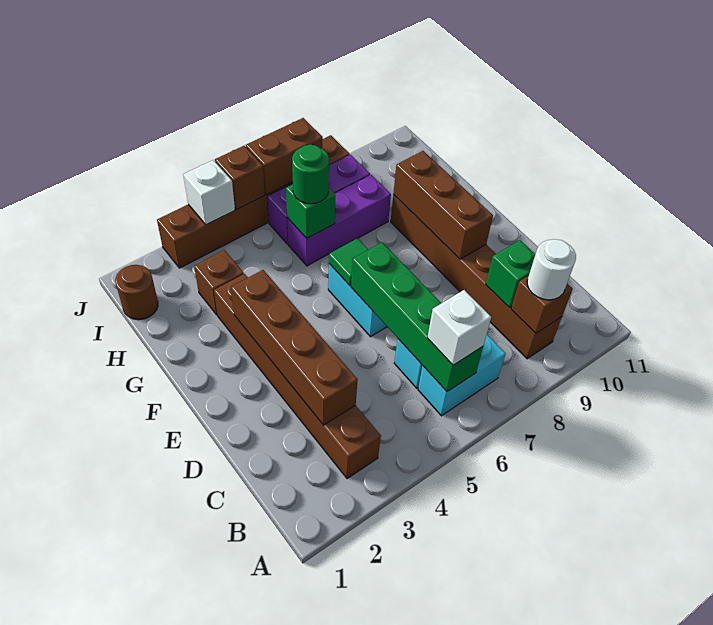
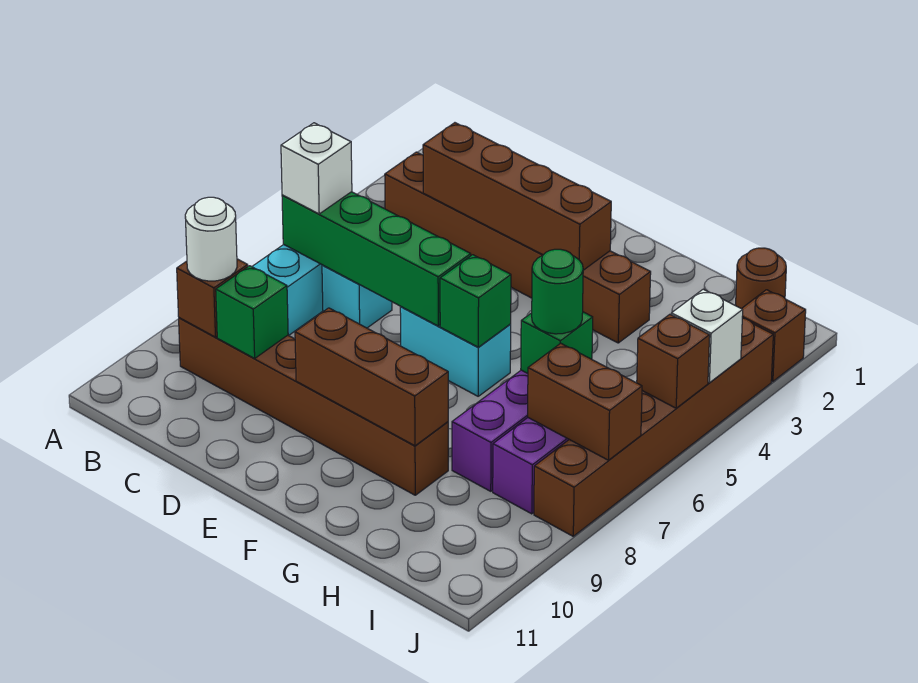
green tile F6 level 2 -> green brick F6 level 2
brown brick H3 level 1 -> brown brick J2 level 1
brown brick J6:J7 level 2 -> brown brick I7:J7 level 2

